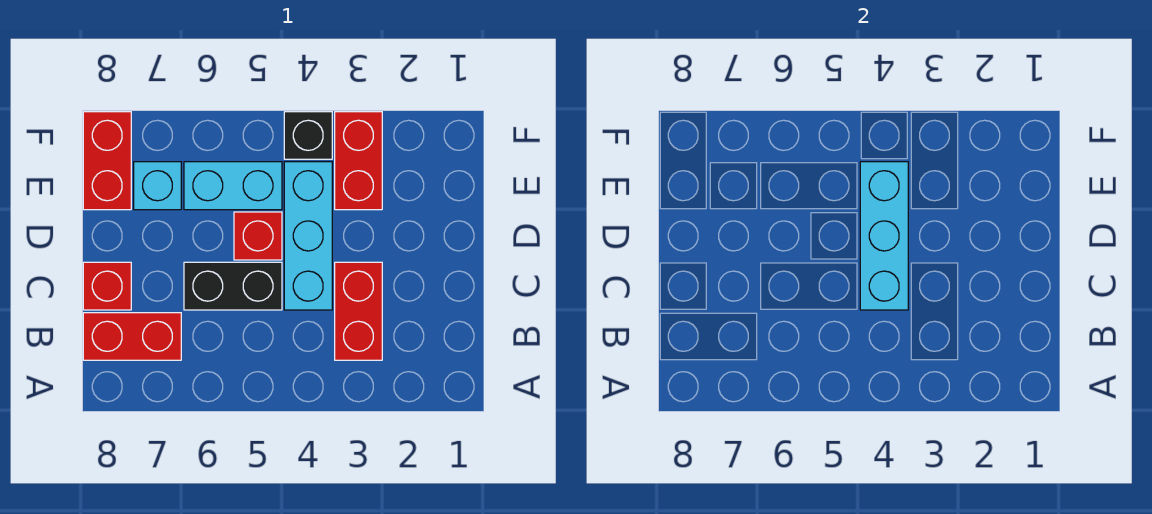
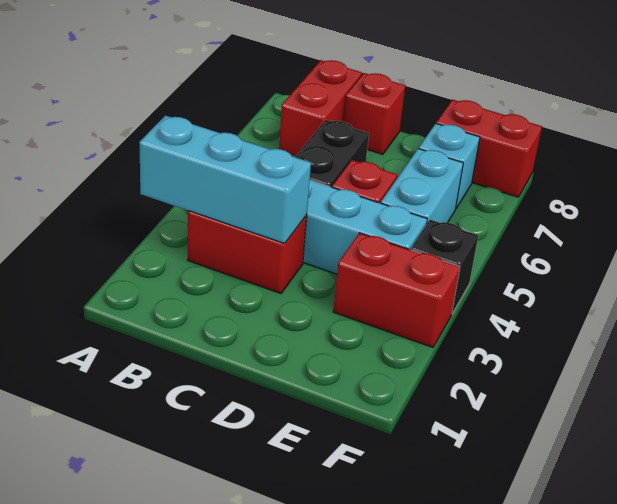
cyan brick C4:E4 level 2 -> cyan brick A3:C3 level 2

